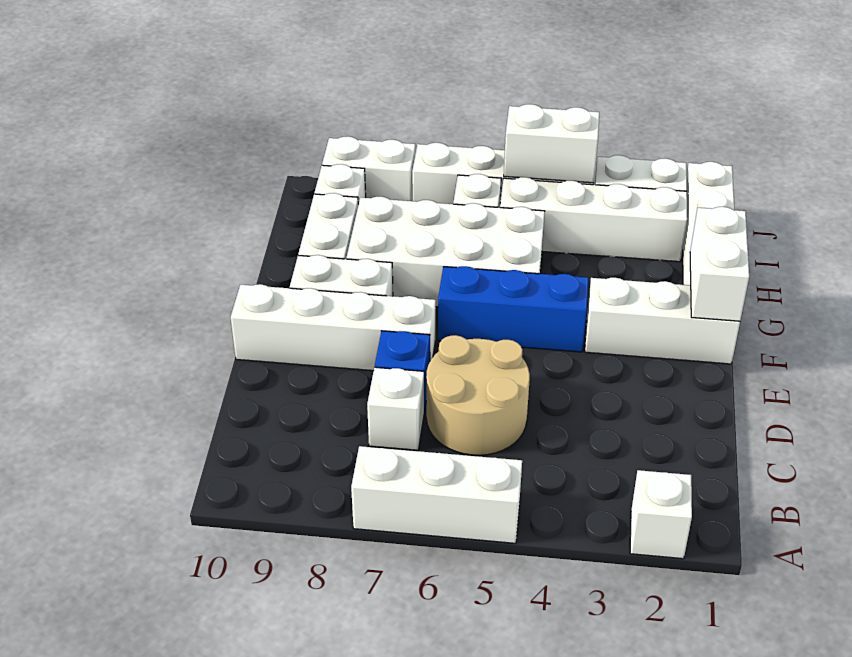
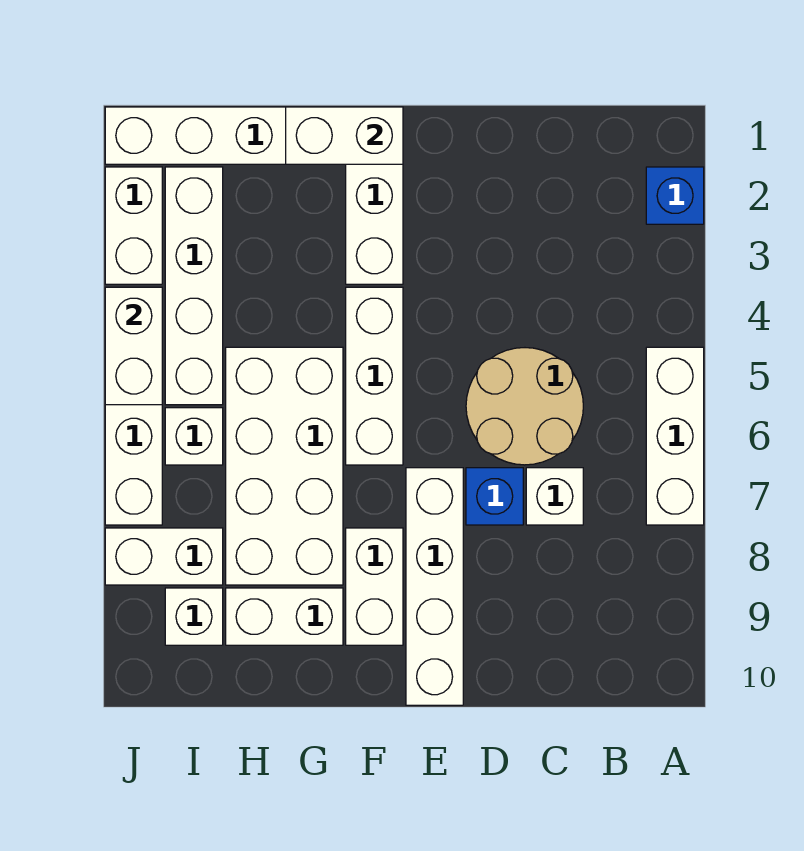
white brick A2 level 1 -> blue brick A2 level 1
blue brick F4:F6 level 1 -> white brick F4:F6 level 1
white brick J8:J9 level 1 -> white brick I8:J8 level 1

